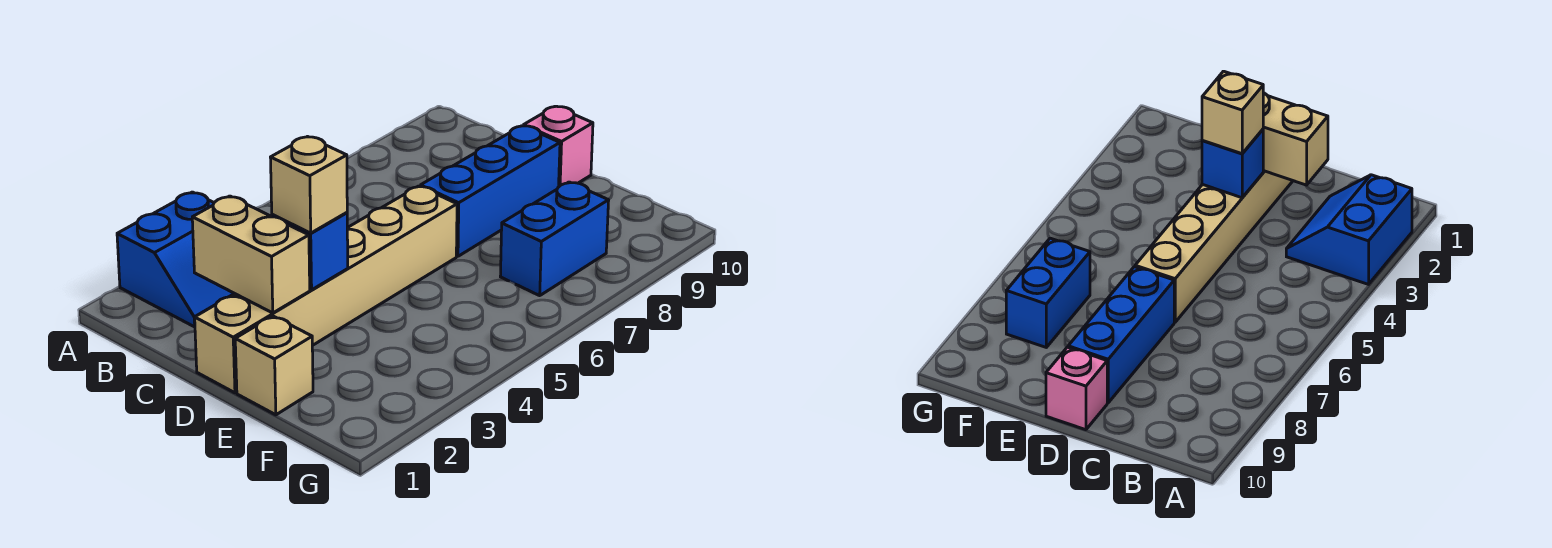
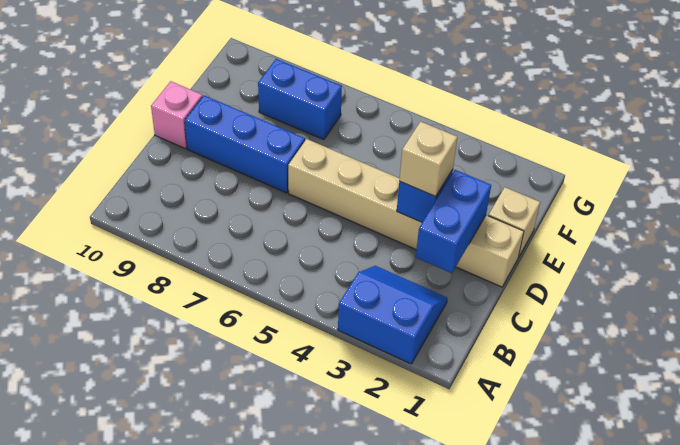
tan brick C2:D2 level 2 -> blue brick C2:D2 level 2

